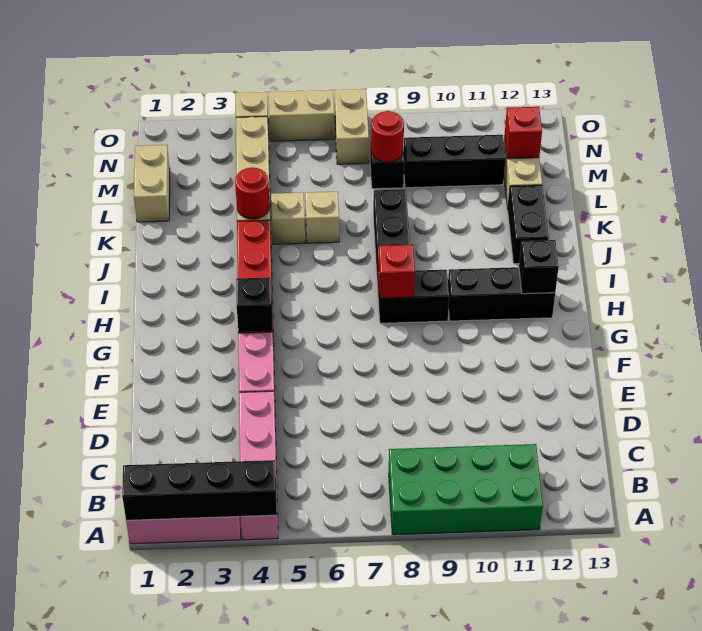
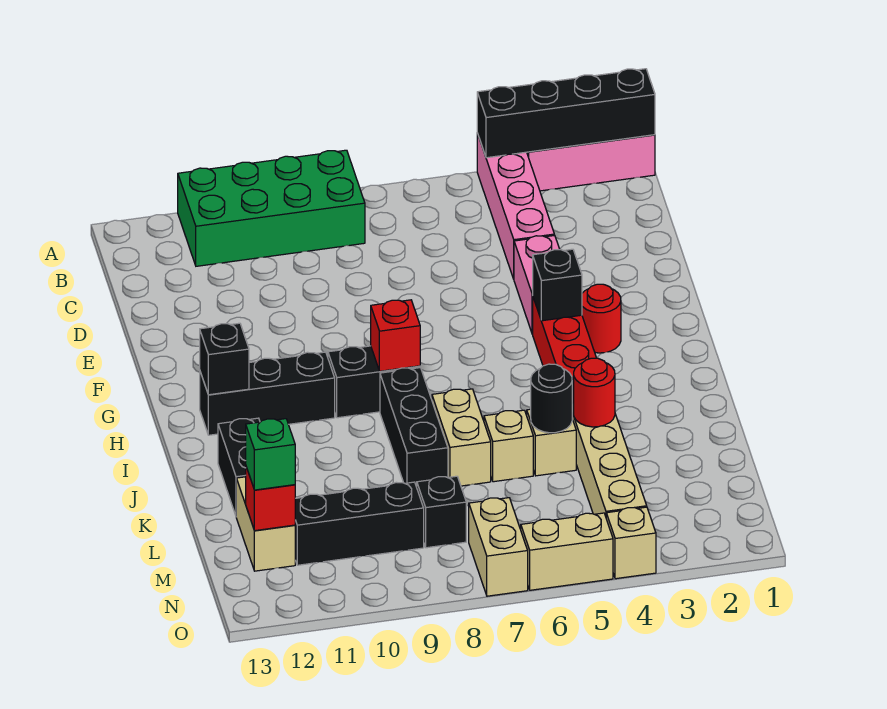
none -> black round brick K5 level 2
tan brick L1:M1 level 1 -> tan brick J7:K7 level 1
red round brick M8 level 2 -> red round brick G3 level 1
none -> green brick M12 level 3

